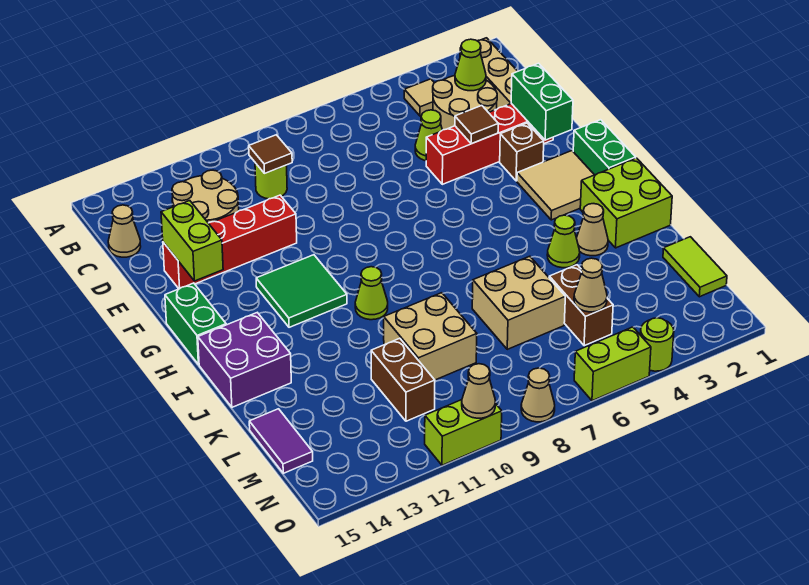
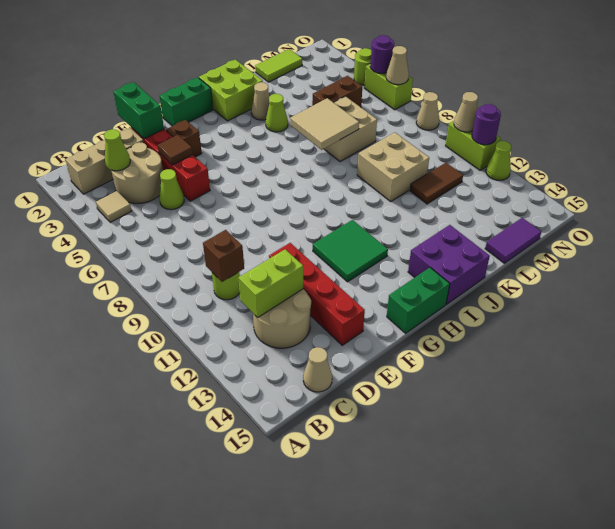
brown tile C10 level 2 -> brown brick C10 level 2
green brick E2:F2 level 2 -> green brick E1:E2 level 2
lime brick E14:F14 level 2 -> lime brick C12:D12 level 2
tan tile G2:H3 level 1 -> tan tile J6:K7 level 2
lime cone I10 level 1 -> lime cone O12 level 1
brown brick L11:M11 level 1 -> brown tile L11:M11 level 1
tan cone M5 level 2 -> tan cone O6 level 2
none -> purple round brick O5 level 2
none -> purple round brick O11 level 2

